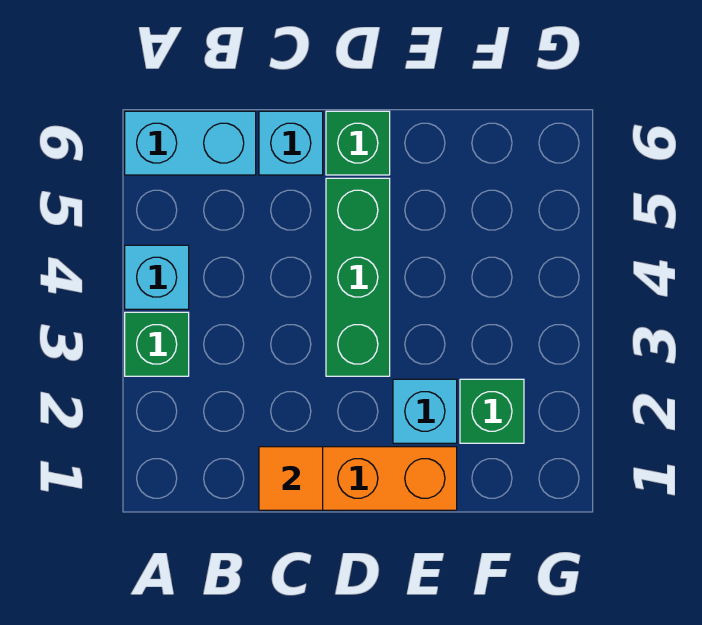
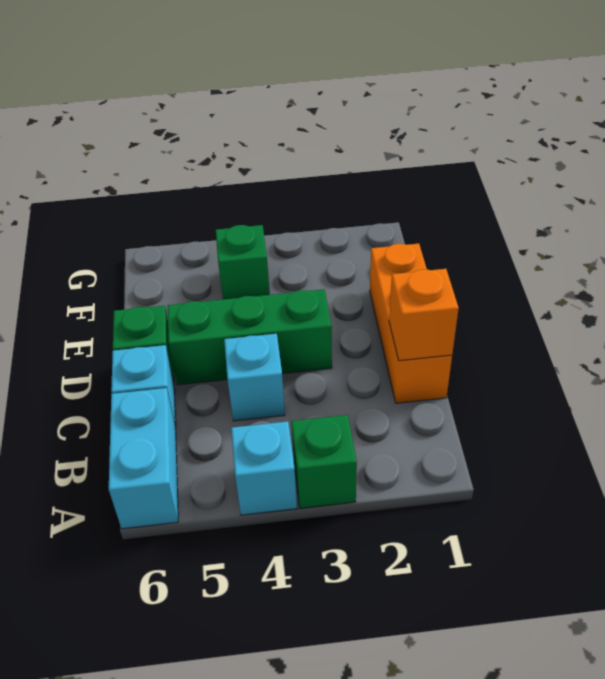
orange tile C1 level 2 -> orange brick C1 level 2
cyan brick E2 level 1 -> cyan brick C4 level 1
green brick F2 level 1 -> green brick F4 level 1

